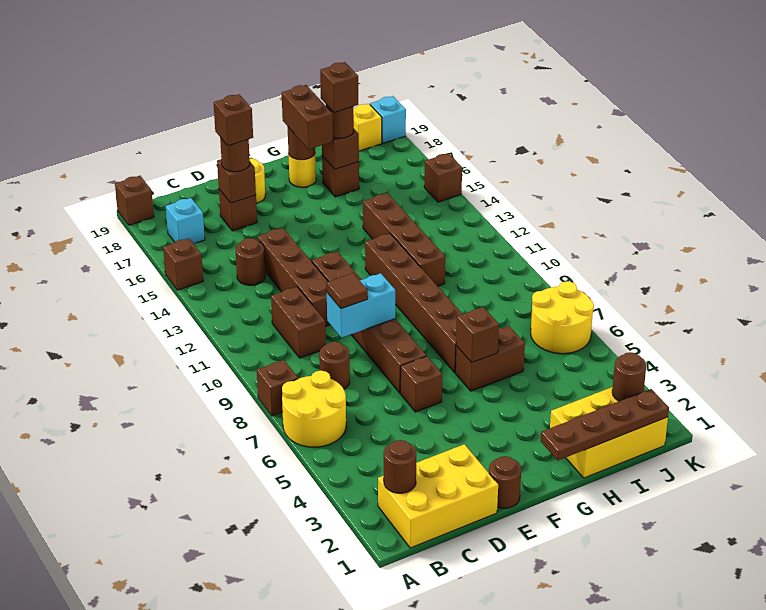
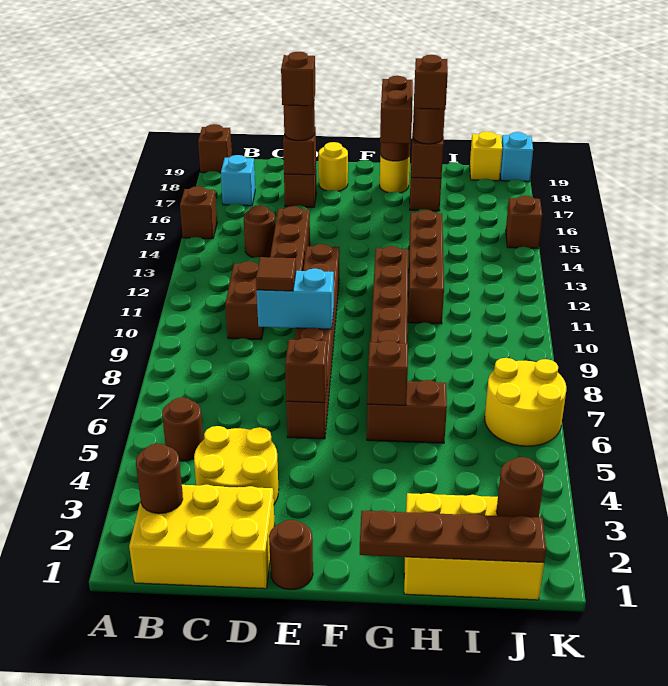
yellow round brick A6:B7 level 1 -> yellow round brick C3:D4 level 1
brown brick A8 level 1 -> brown brick E6 level 2
brown round brick C8 level 1 -> brown round brick B5 level 1

